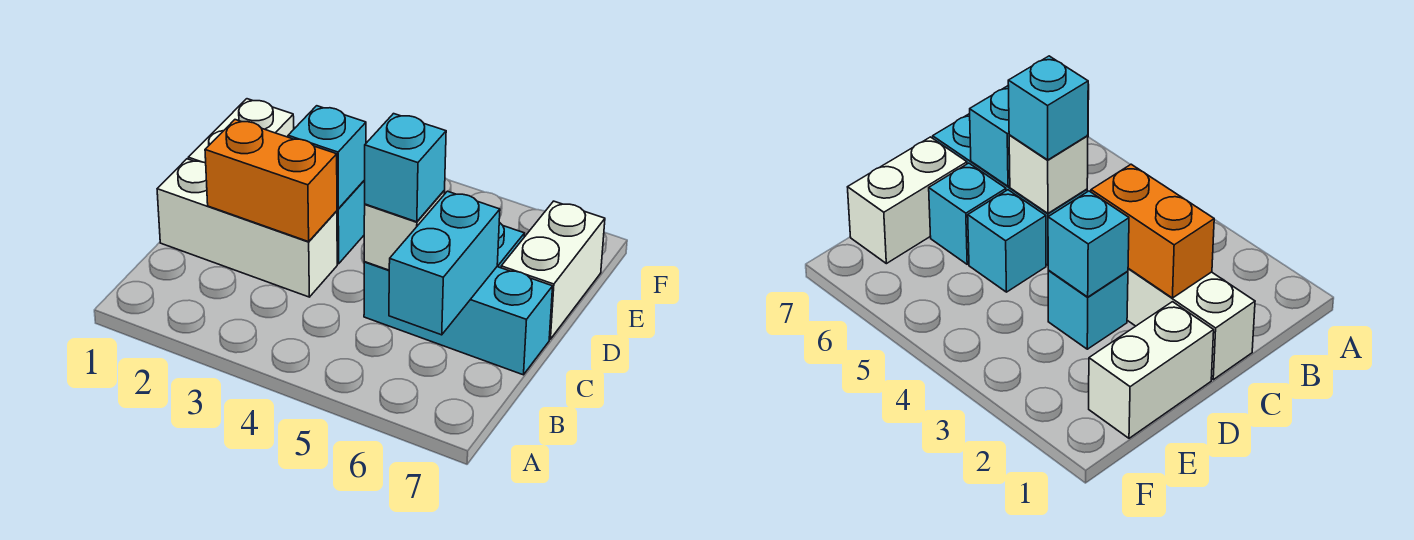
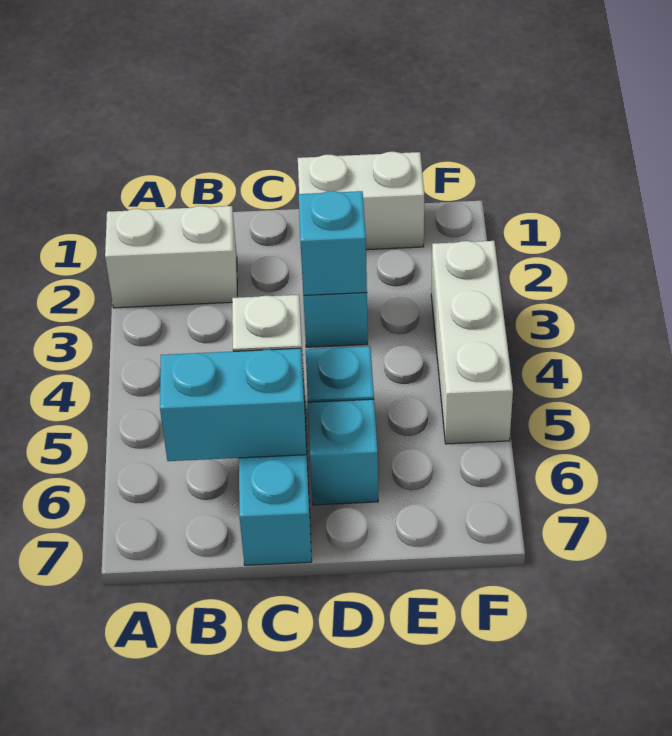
white brick C1:C3 level 1 -> white brick F3:F5 level 1
orange brick C2:C3 level 2 -> none
cyan brick C5 level 3 -> none
white brick D7:E7 level 1 -> white brick A2:B2 level 1

